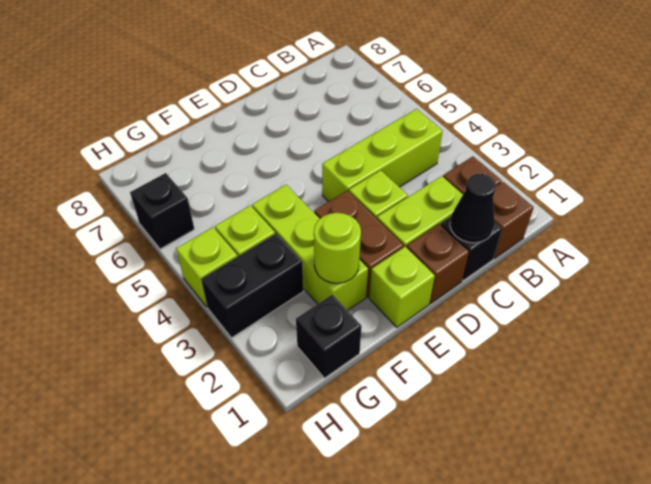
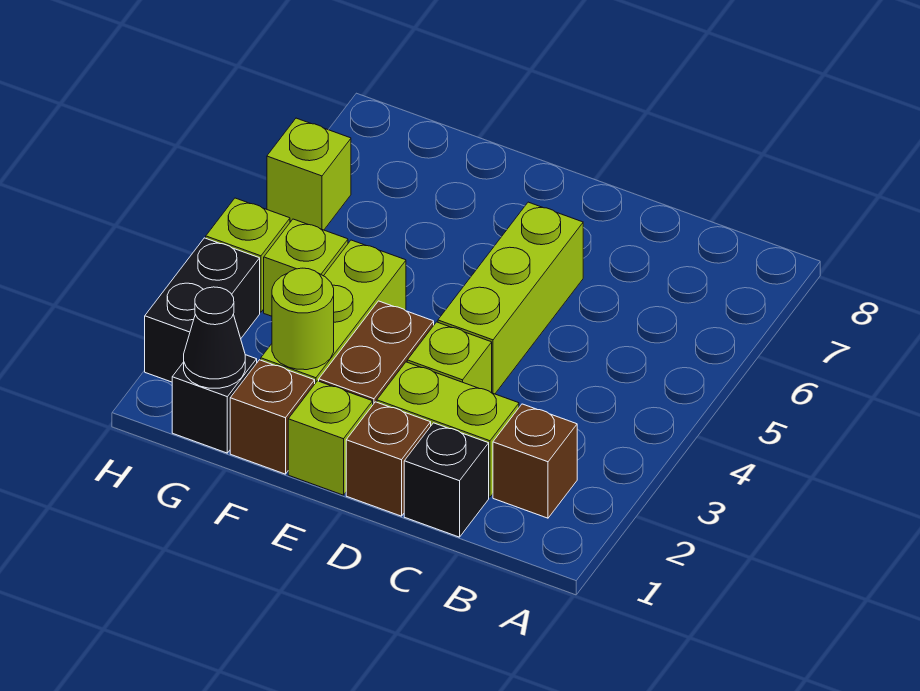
brown brick B1 level 1 -> brown brick F1 level 1
lime brick B4:D4 level 1 -> lime brick D4:D6 level 1
black cone C1 level 2 -> black cone G1 level 2
black brick G3:H3 level 1 -> black brick H2:H3 level 1
black brick H6 level 1 -> lime brick H6 level 1

